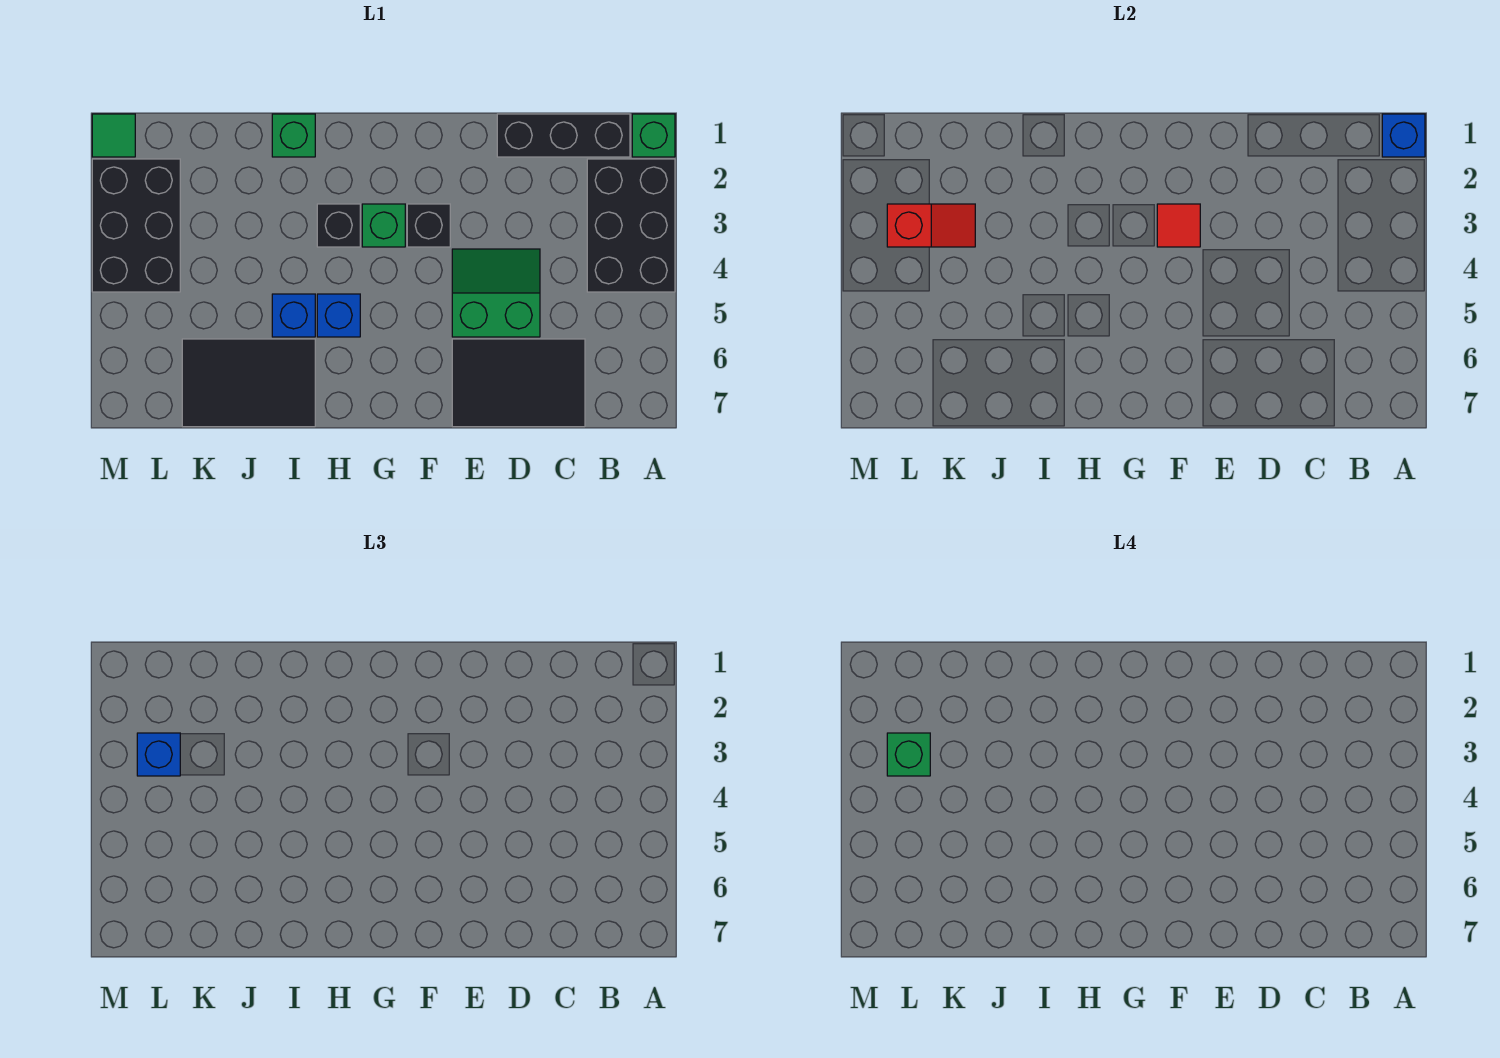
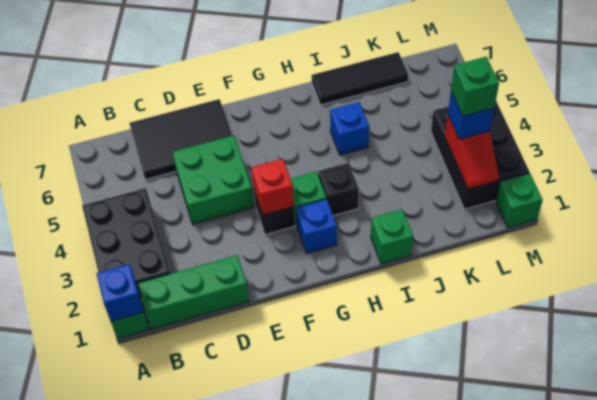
black brick B1:D1 level 1 -> green brick B1:D1 level 1
green slope D4:E5 level 1 top 5 -> green brick D4:E5 level 1
red tile F3 level 2 -> red brick F3 level 2
blue brick H5 level 1 -> blue brick G2 level 1
black tile I6:K7 level 1 -> black tile I7:K7 level 1
red slope K3:L3 level 2 top L -> red slope L2:L3 level 2 top 3
green tile M1 level 1 -> green brick M1 level 1

